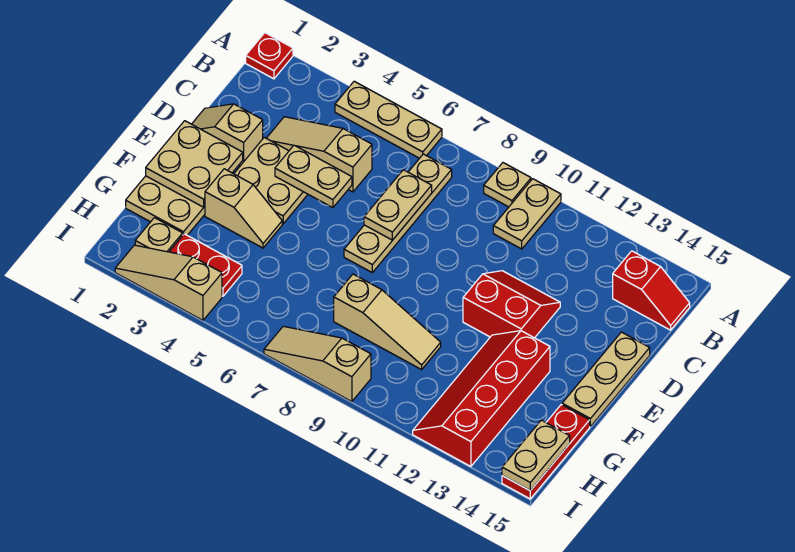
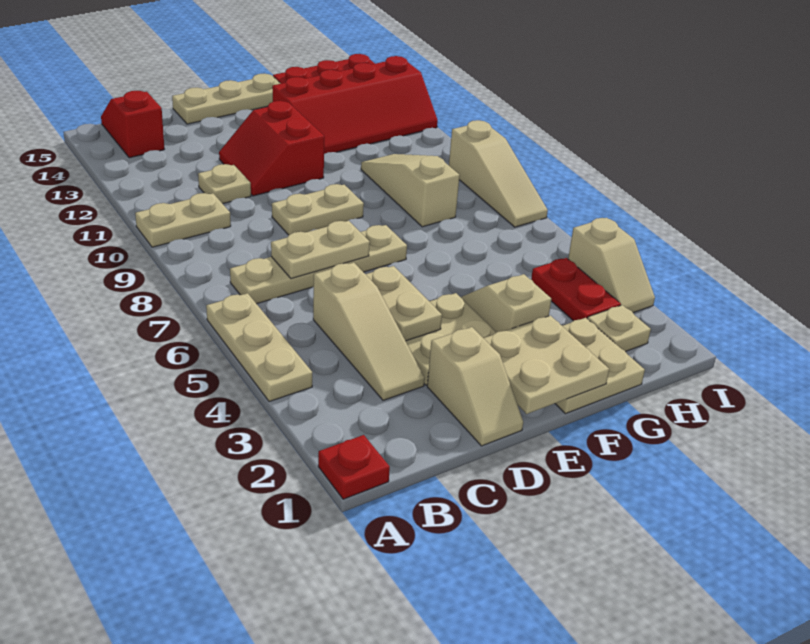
tan plate A9 level 1 -> tan plate C11 level 1
tan plate H15:I15 level 2 -> tan plate D9:E9 level 1
tan slope I2:I4 level 1 top 4 -> tan slope I3:I4 level 1 top 4

